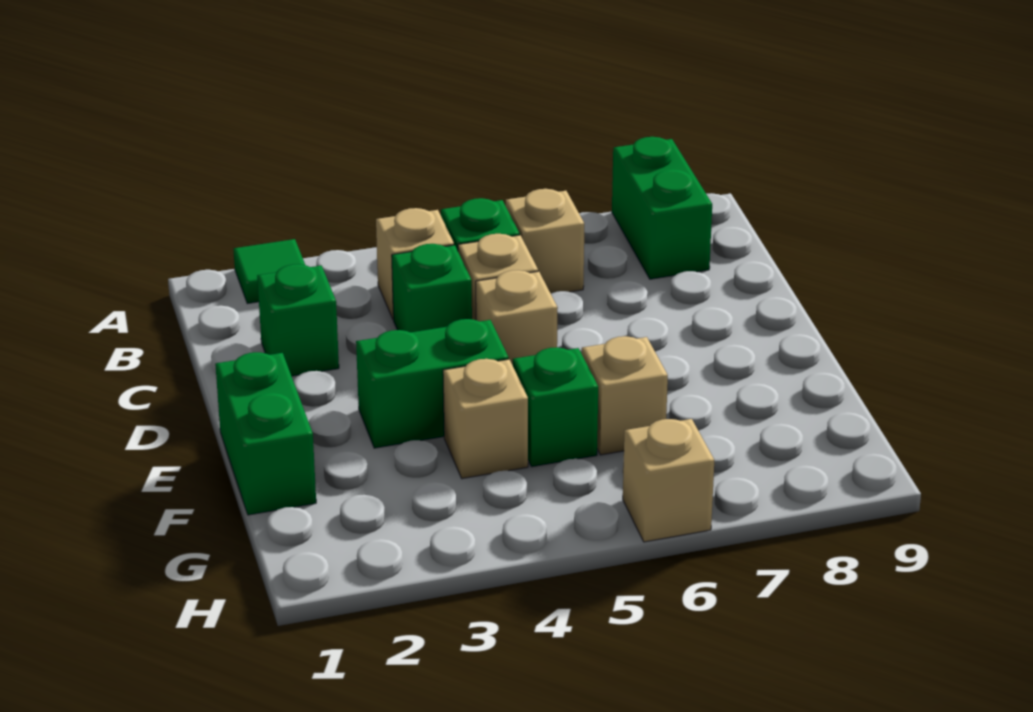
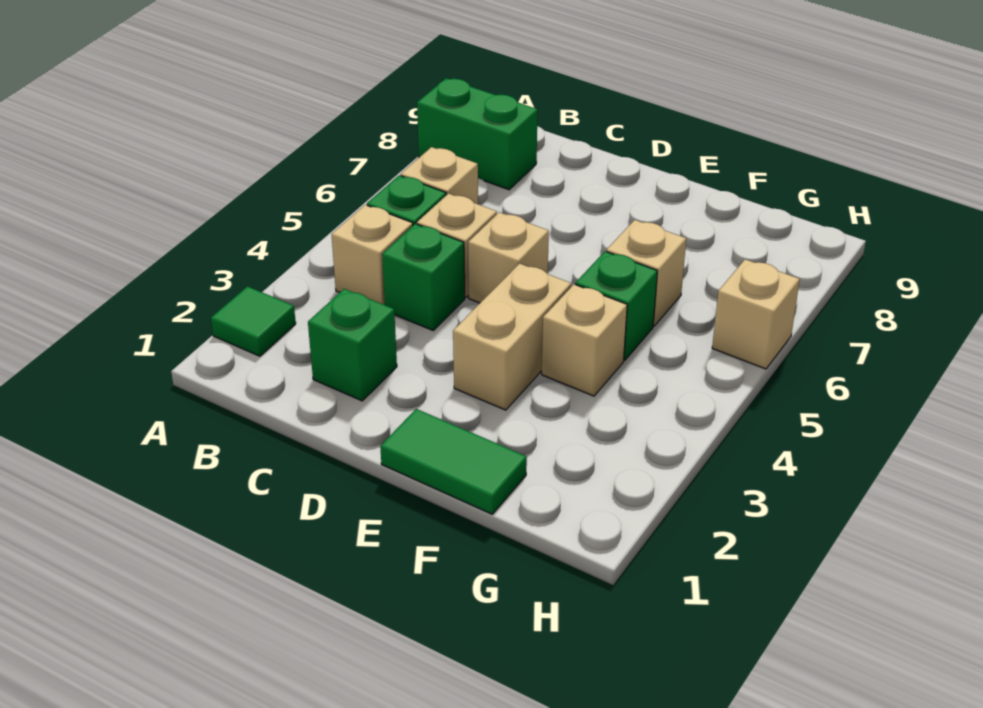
green brick E1:F1 level 1 -> green tile E1:F1 level 1
green brick E3:E4 level 1 -> tan brick E3:E4 level 1

